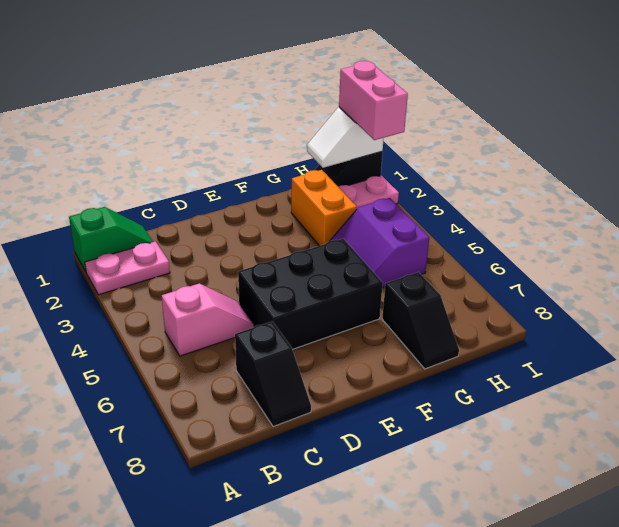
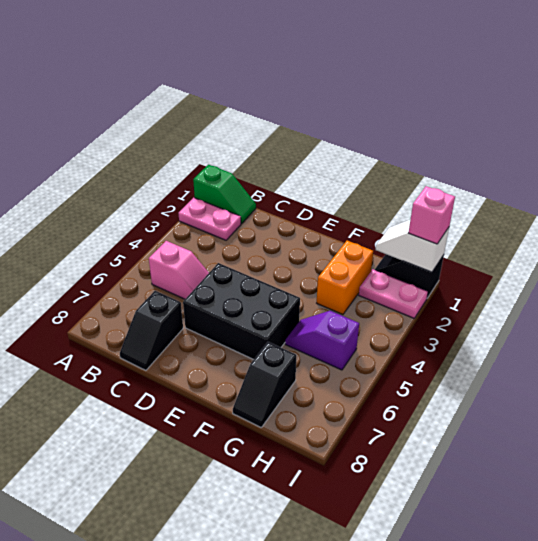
purple slope G4:H5 level 1 top H -> purple slope G5:H5 level 1 top H
pink brick I1:I2 level 3 -> pink brick I1 level 3

